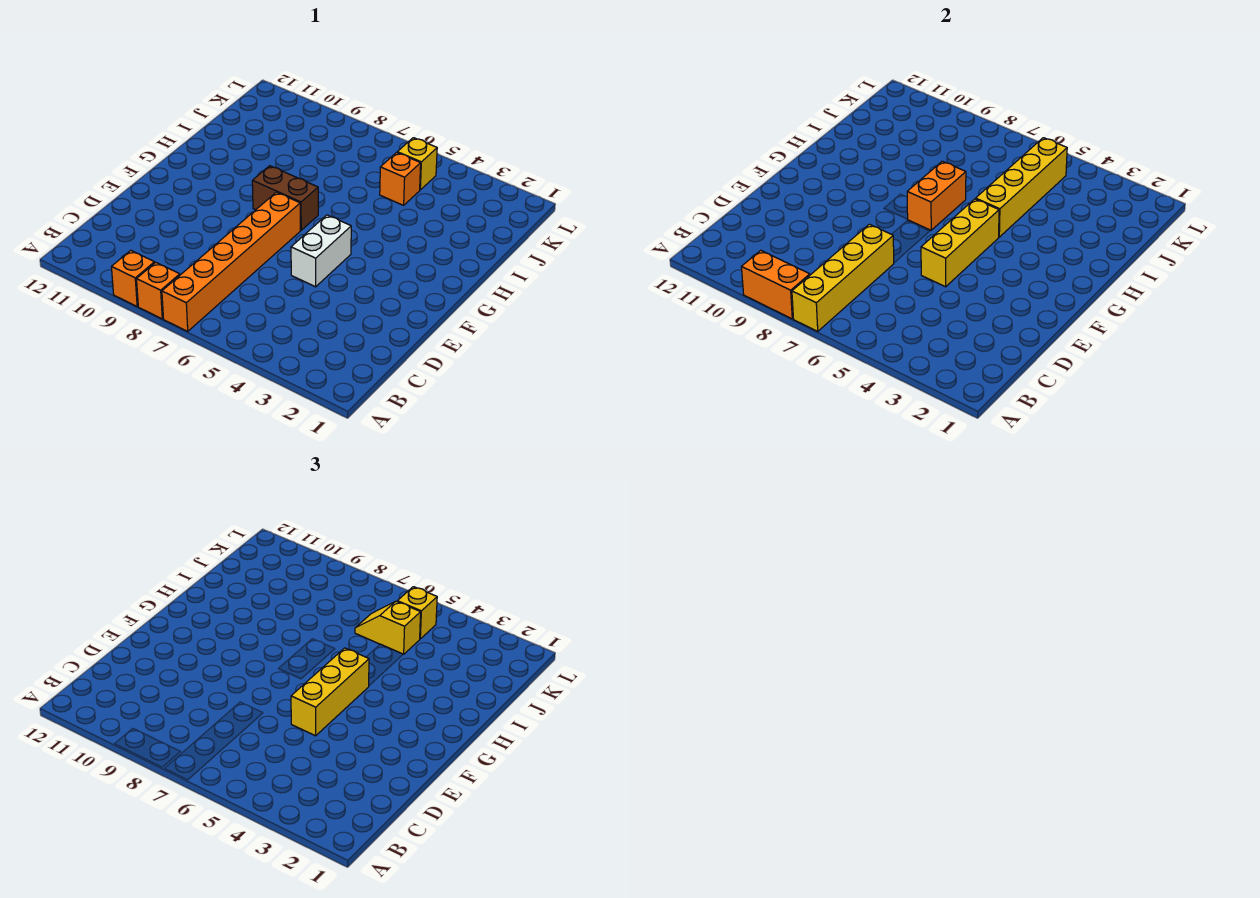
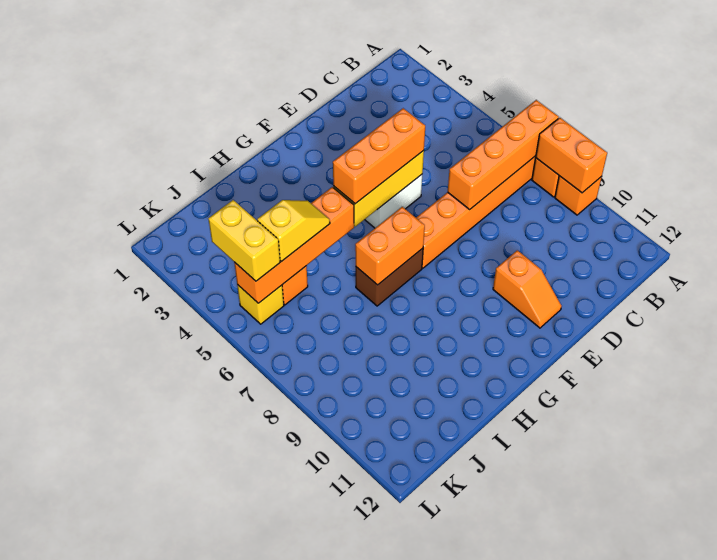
yellow brick A7:D7 level 2 -> orange brick A7:D7 level 2
yellow brick E5:G5 level 3 -> orange brick E5:G5 level 3
none -> orange slope E10:E11 level 1 top 10
brown brick G7:G8 level 1 -> brown brick G7:H7 level 1
yellow brick H5:K5 level 2 -> orange brick H5:K5 level 2
yellow slope J5:J6 level 3 top 5 -> yellow slope I5:J5 level 3 top J
yellow brick K5 level 3 -> yellow brick K4:K5 level 3

